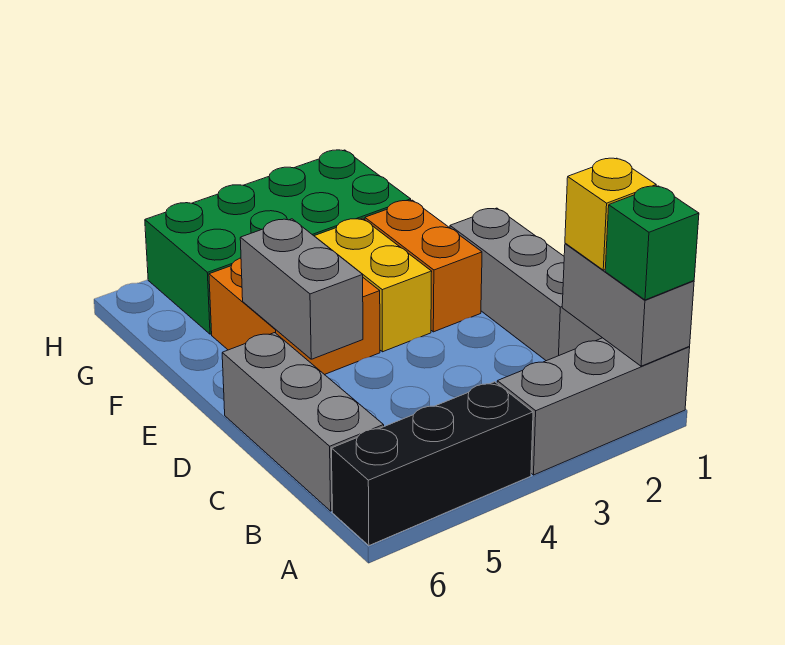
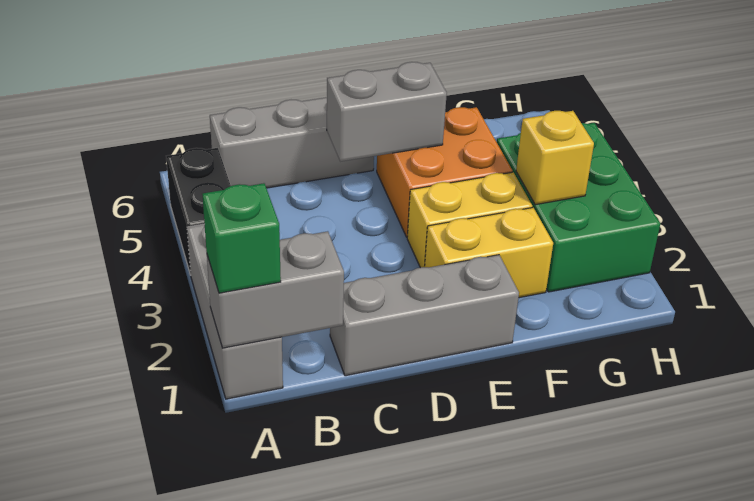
black brick A4:A6 level 1 -> black brick A4:A5 level 1
yellow brick B1 level 3 -> yellow brick G3 level 2
orange brick E2:F2 level 1 -> yellow brick E2:F2 level 1
green brick G2:H5 level 1 -> green brick G2:H4 level 1

